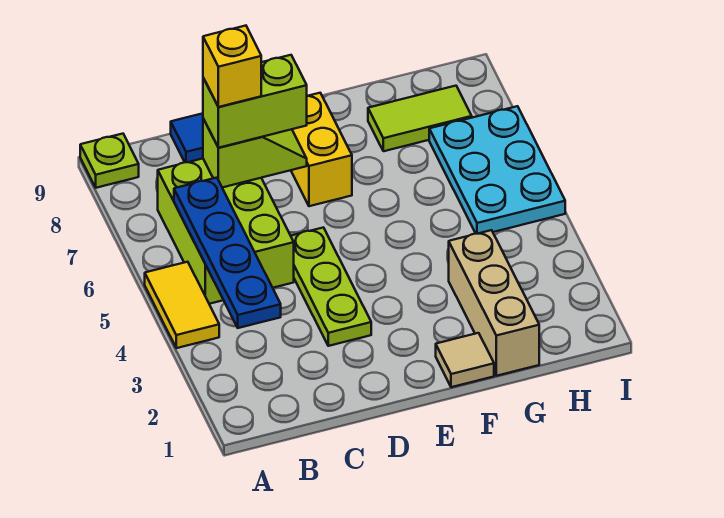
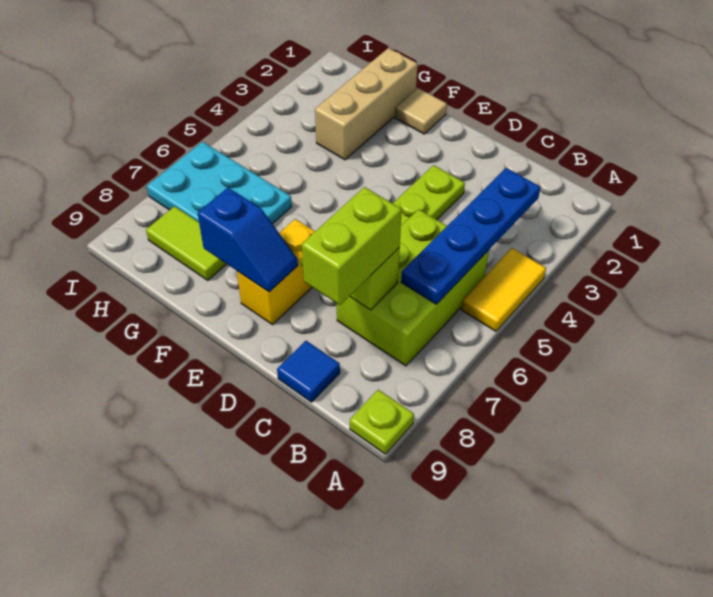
lime brick C7:D7 level 3 -> lime brick C7:C8 level 3
yellow brick C7 level 4 -> none
none -> blue slope E8:F8 level 2 top F
cyan plate H5:I7 level 1 -> cyan plate G6:I7 level 1

